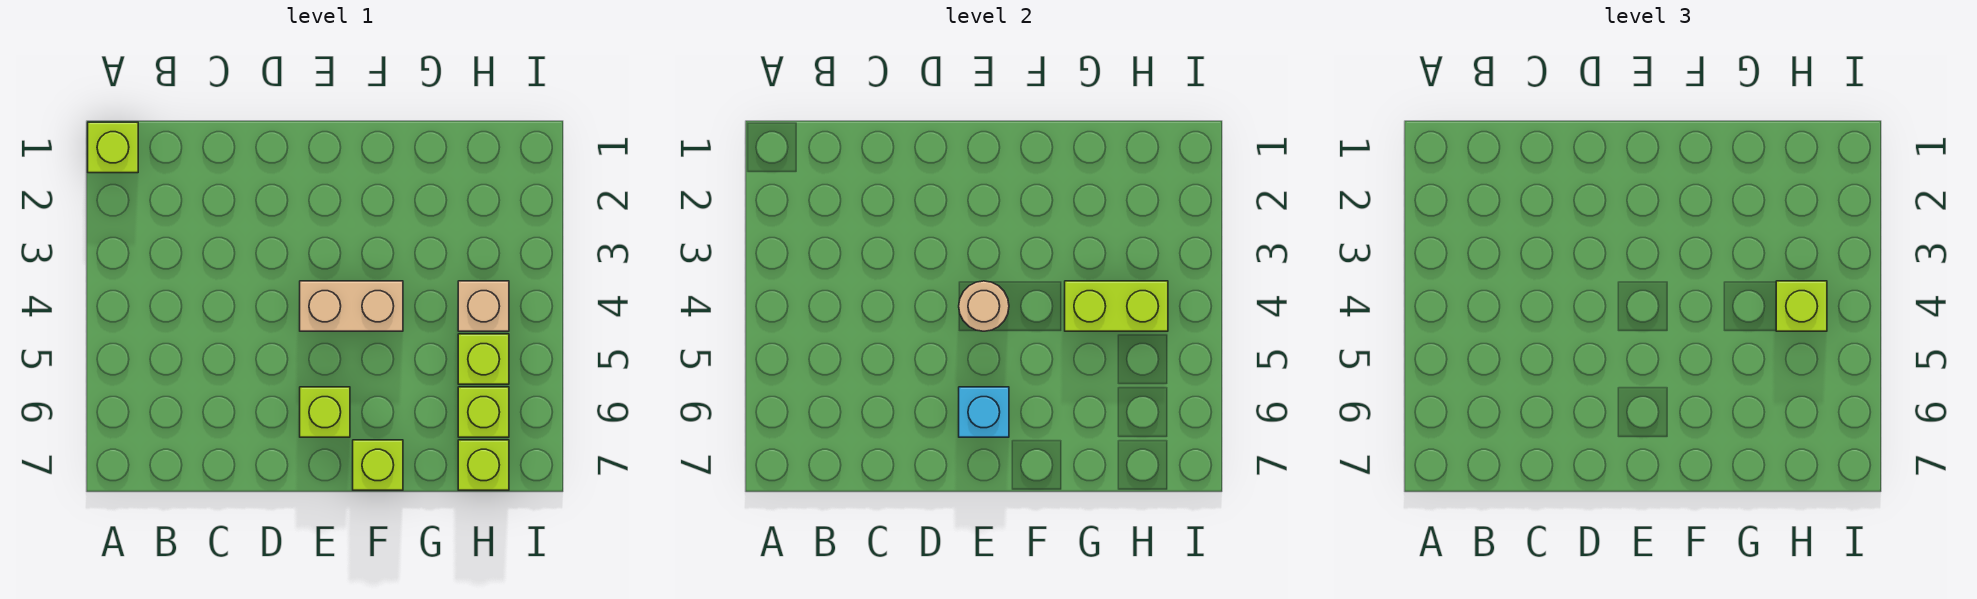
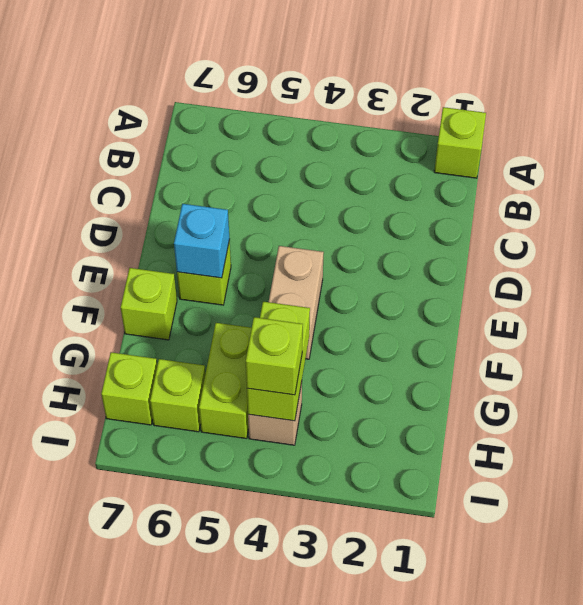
tan round brick E4 level 2 -> none
lime brick H5 level 1 -> lime brick G5:H5 level 1

